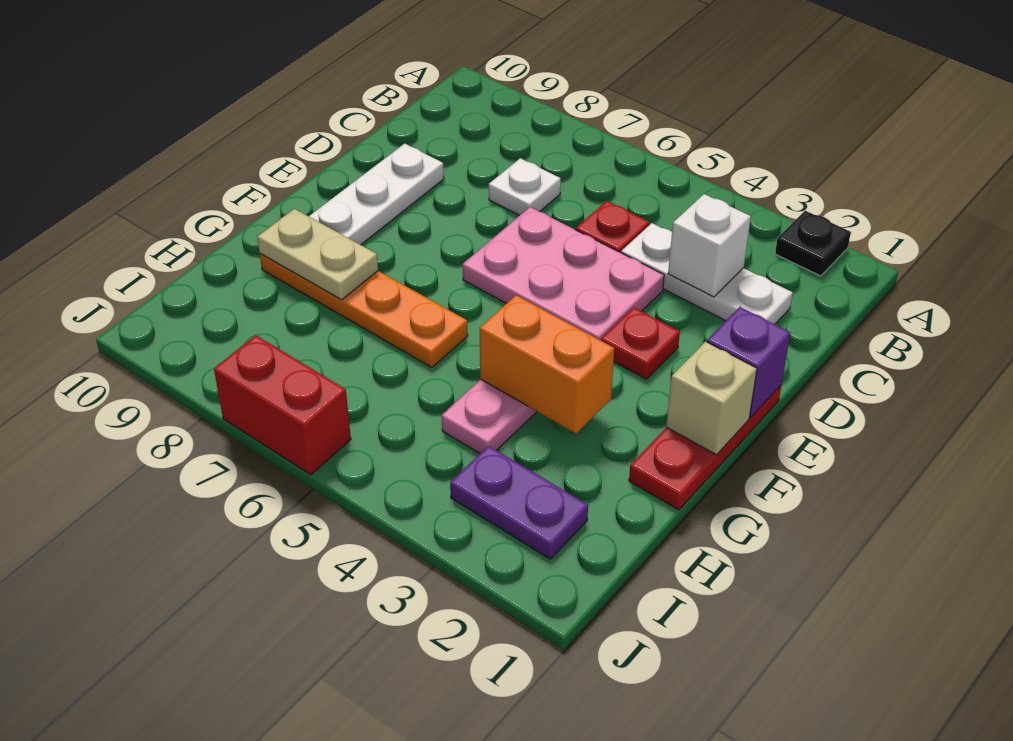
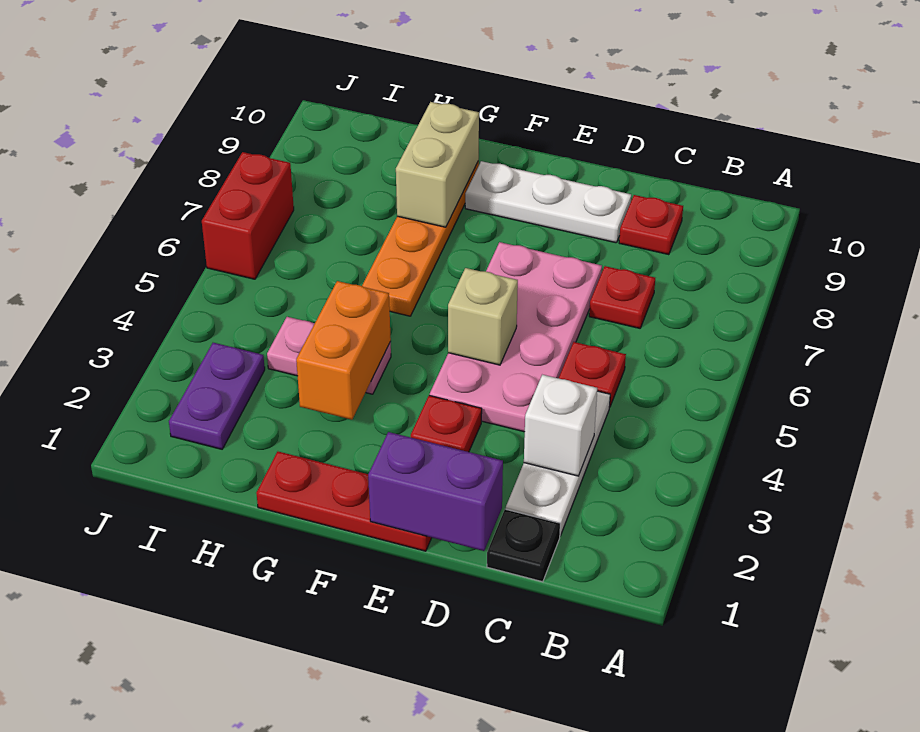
black plate A2 level 1 -> black plate C1 level 1
white plate C7 level 1 -> red plate C7 level 1
none -> red plate C9 level 1
pink plate D4:E6 level 1 -> pink plate D4:E7 level 1
purple brick E1 level 2 -> purple brick D1:E1 level 2
tan brick F1 level 2 -> tan brick E5 level 2
tan plate G8:G9 level 2 -> tan brick G8:G9 level 2

